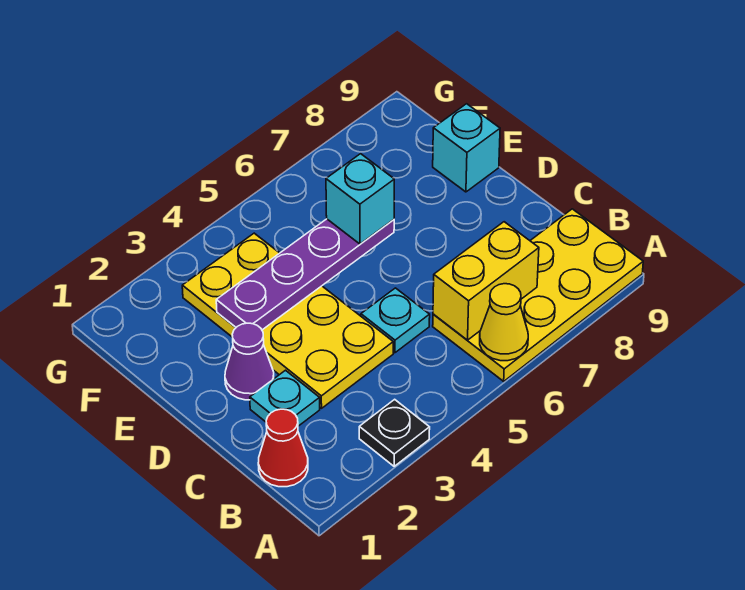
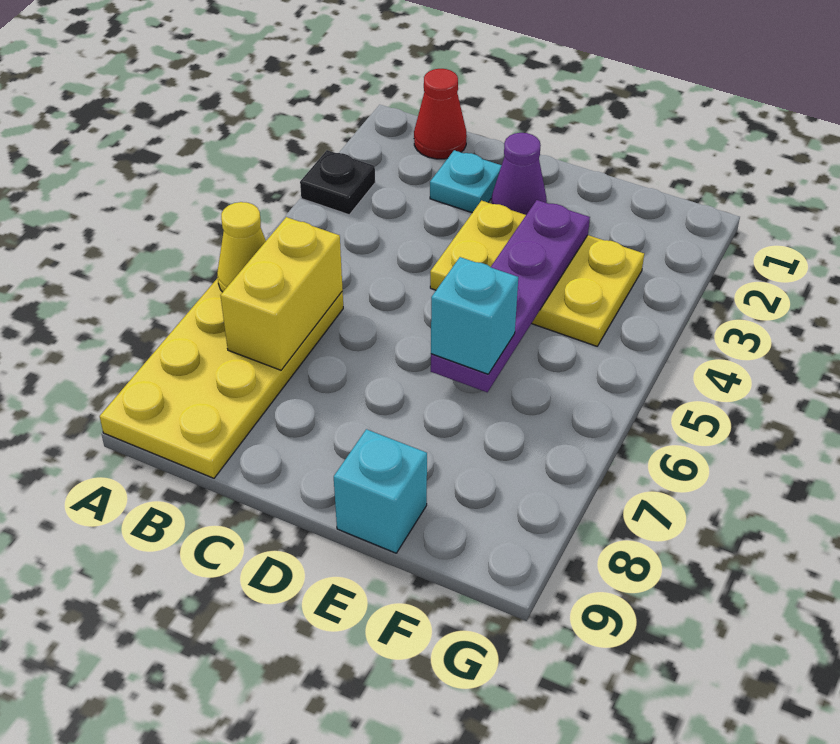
yellow plate C3:F4 level 1 -> yellow plate D3:F4 level 1
cyan plate C5 level 1 -> none

